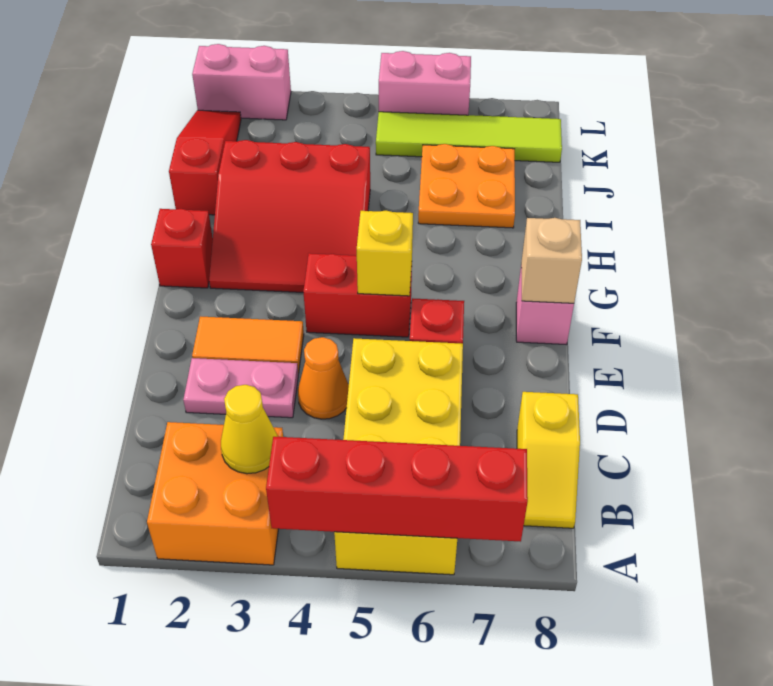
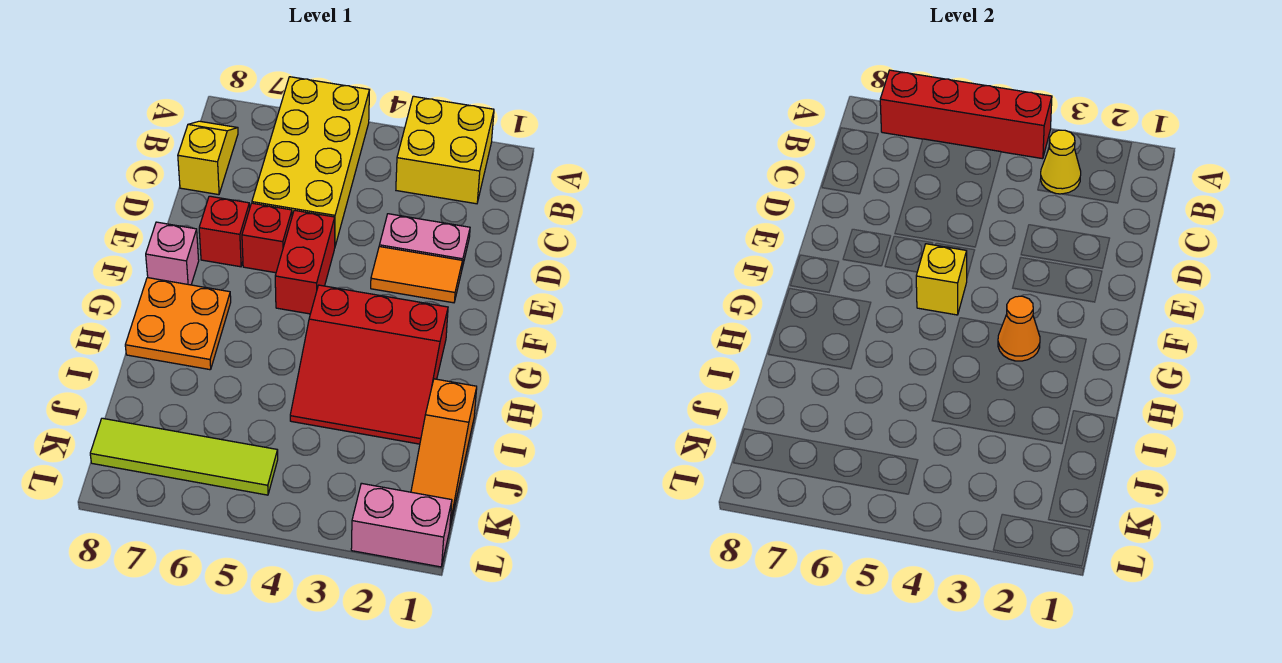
orange brick A2:B3 level 1 -> yellow brick A2:B3 level 1
orange cone D4 level 1 -> orange cone G3 level 2
red brick F4:F5 level 1 -> red brick E5:F5 level 1
tan brick F8 level 2 -> none
red brick G1 level 1 -> red brick E7 level 1
red slope G2:I4 level 1 top I -> red slope G2:I4 level 1 top G
red slope I1:K1 level 1 top I -> orange slope I1:K1 level 1 top I
orange plate I6:J7 level 1 -> orange plate G7:H8 level 1
pink brick L5:L6 level 1 -> none

